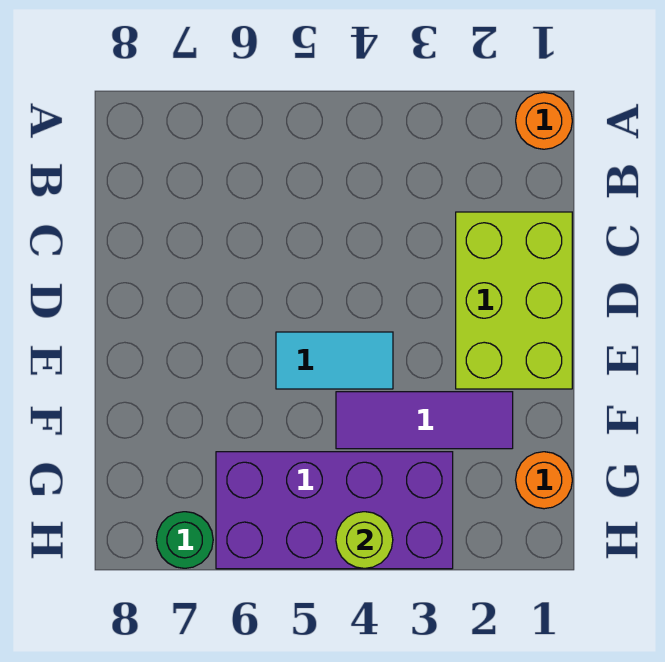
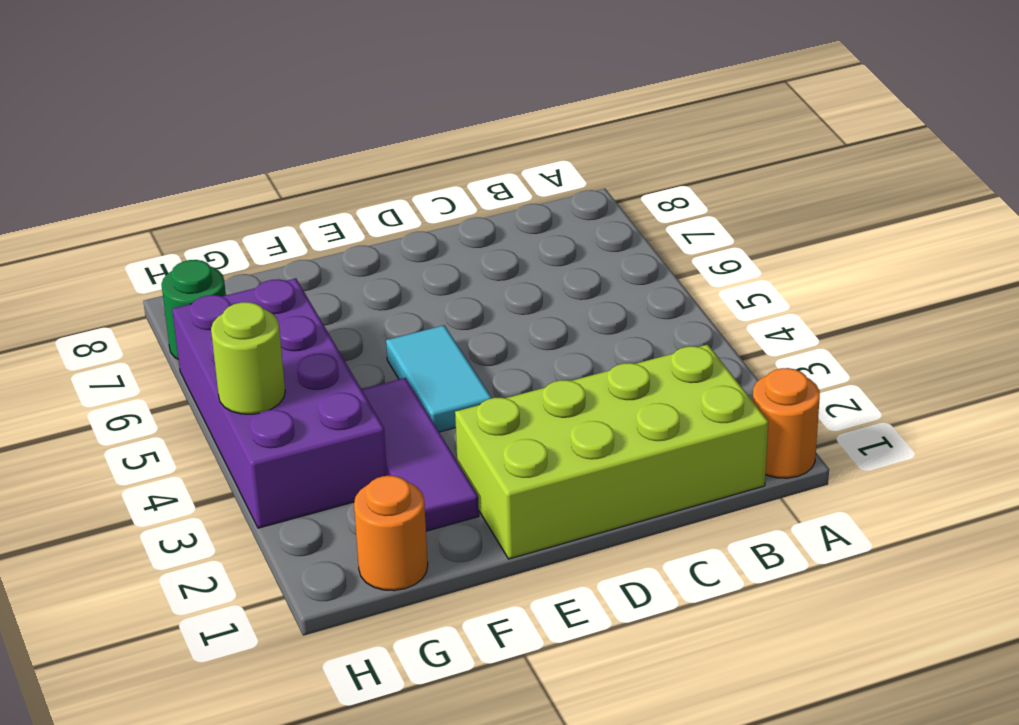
lime brick C1:E2 level 1 -> lime brick B1:E2 level 1

